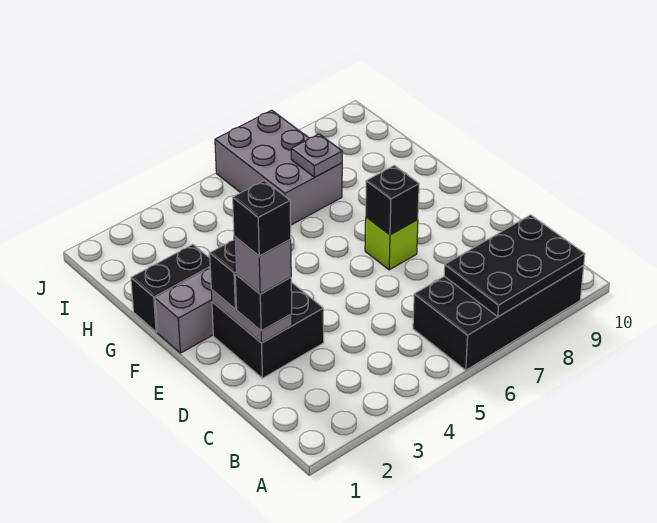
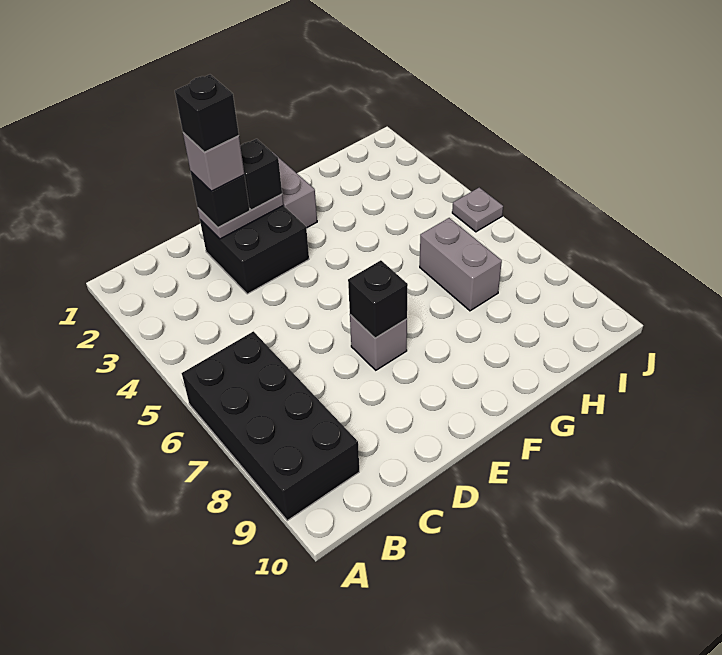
black plate A7:B9 level 2 -> none
lime brick E7 level 1 -> grey brick E7 level 1
black brick G1:G2 level 1 -> none
grey brick H6:J7 level 1 -> grey brick H6:H7 level 1
grey plate H7 level 2 -> grey plate J5 level 1

